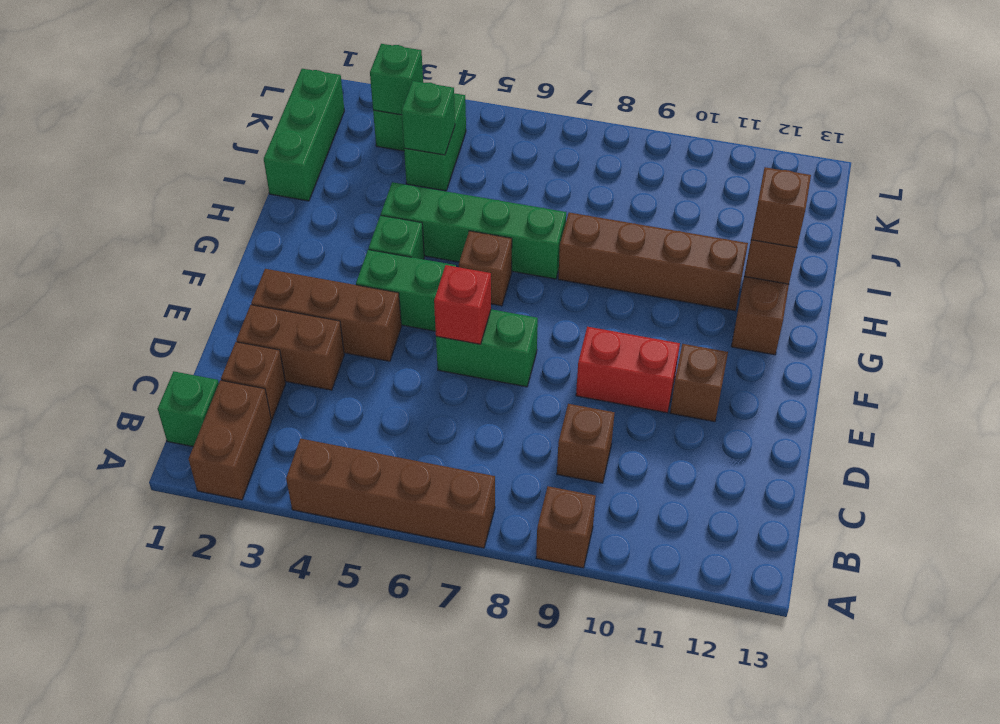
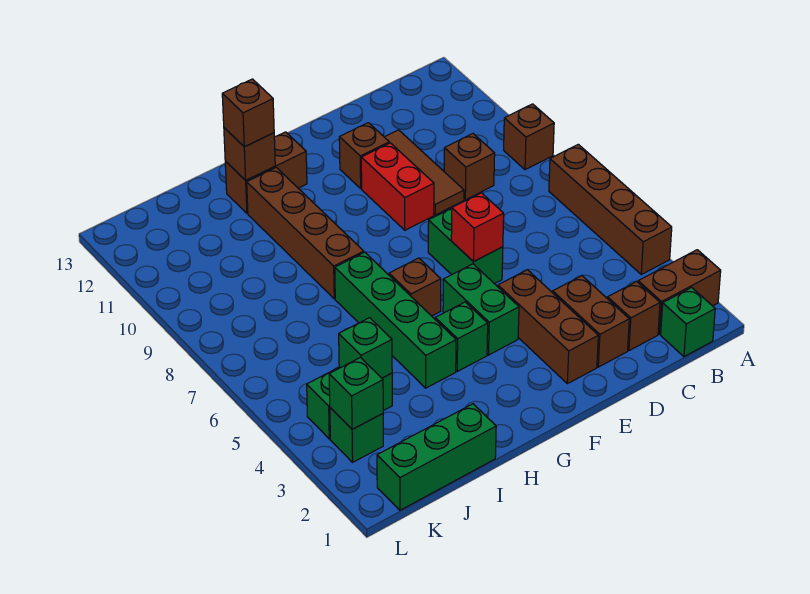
none -> brown tile D9:D11 level 1

